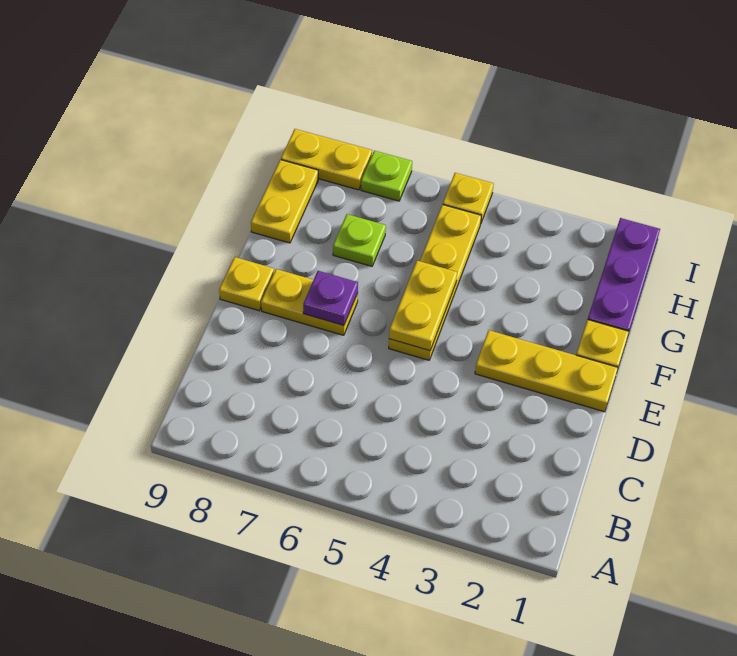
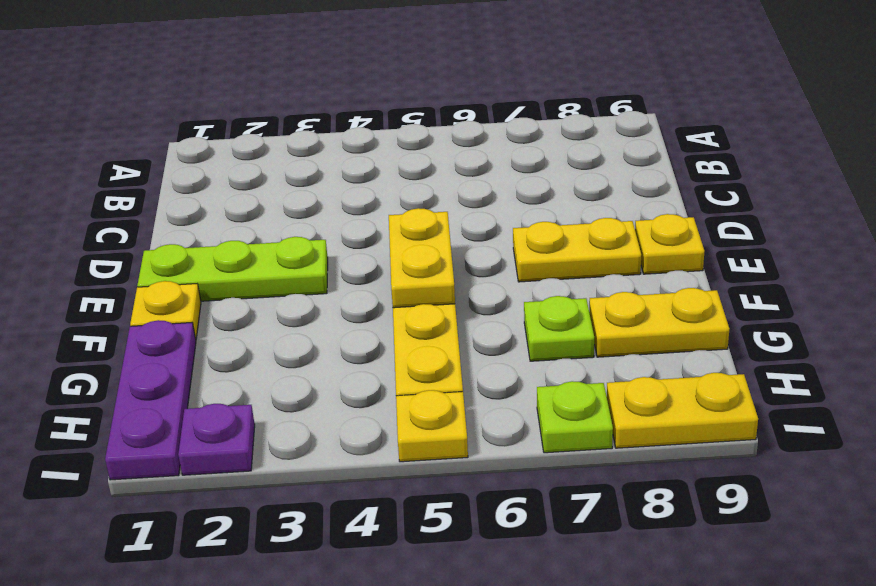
yellow plate E1:E3 level 1 -> lime plate E1:E3 level 1
purple plate E7 level 2 -> purple plate I2 level 1
yellow plate G9:H9 level 1 -> yellow plate G8:G9 level 1

